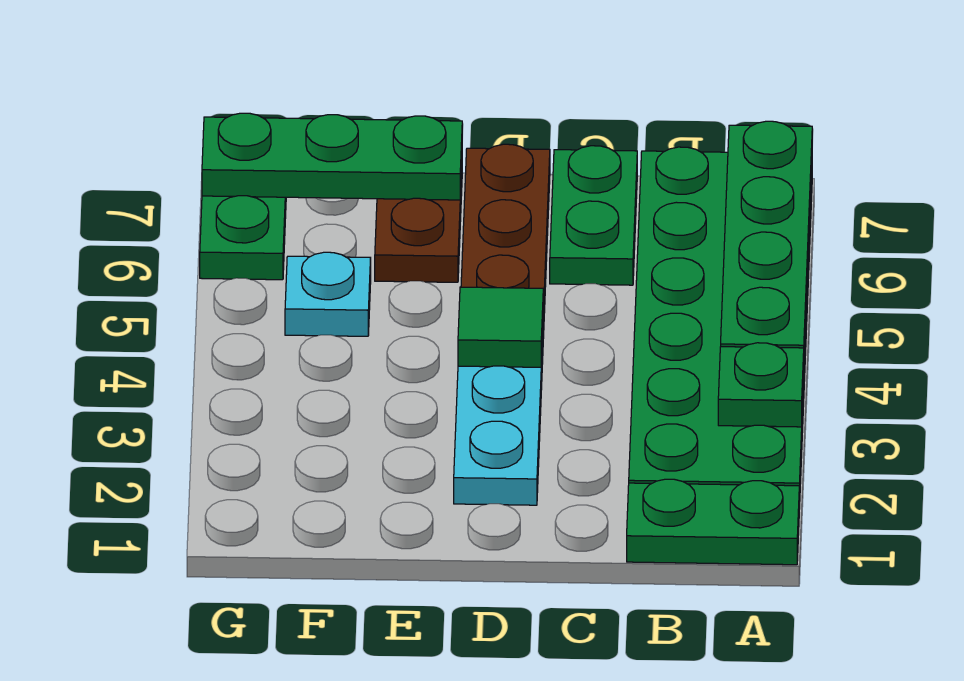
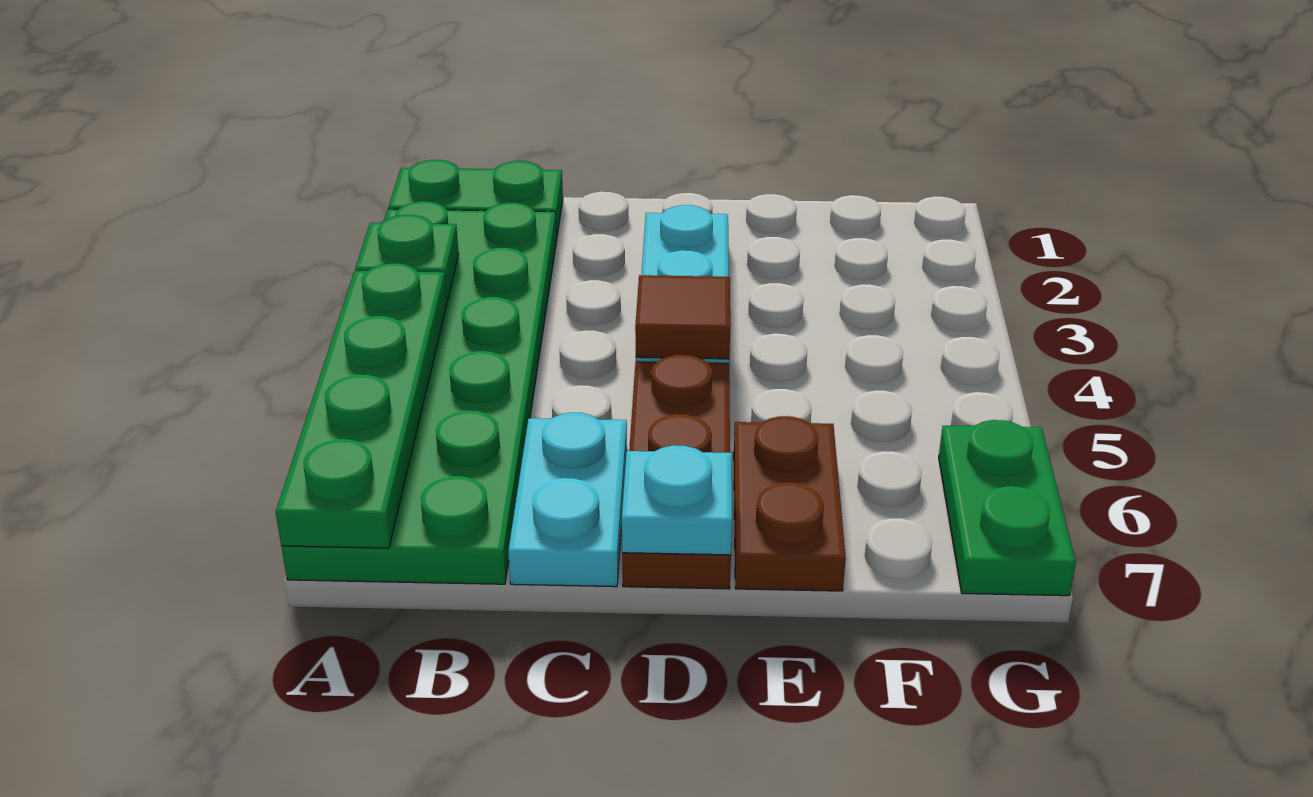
green plate C6:C7 level 1 -> cyan plate C6:C7 level 1
green tile D4 level 2 -> brown tile D4 level 2
green plate E7:G7 level 2 -> none
cyan plate F5 level 1 -> cyan plate D7 level 2

